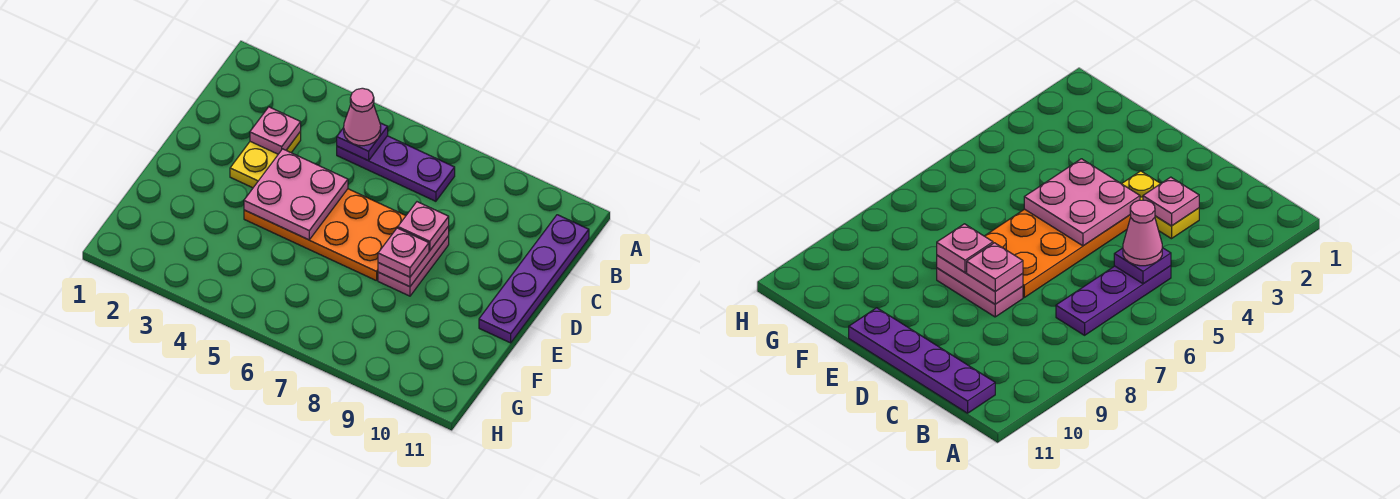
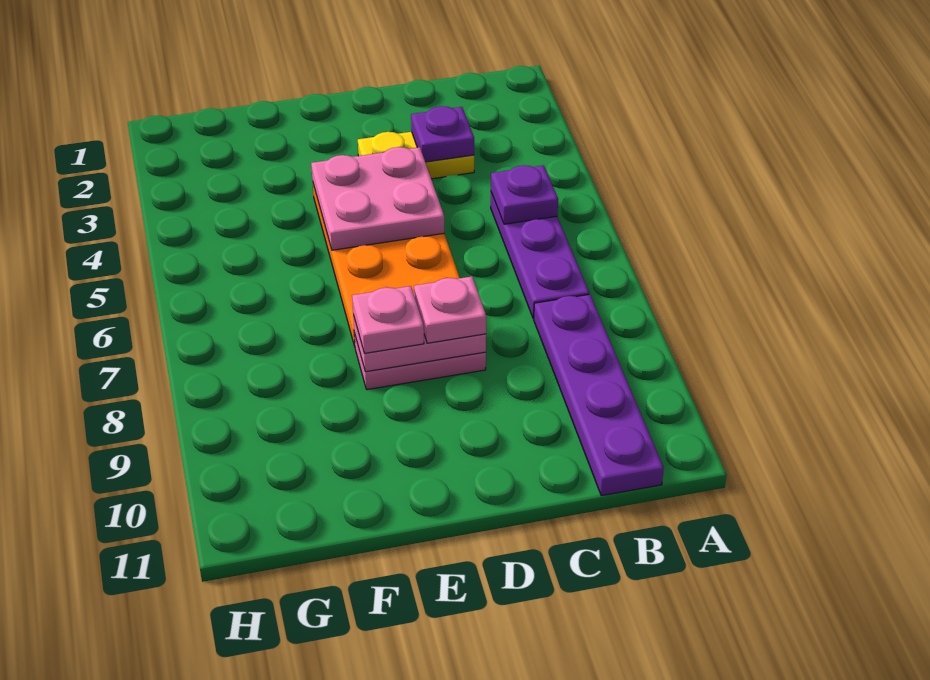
pink cone B5 level 3 -> none
purple plate B11:E11 level 1 -> purple plate B8:B11 level 1
pink plate C3 level 2 -> purple plate C3 level 2

